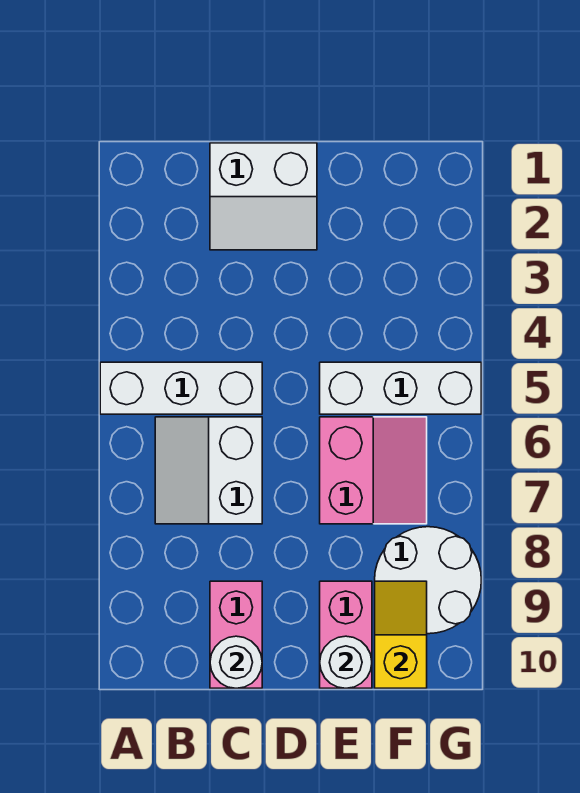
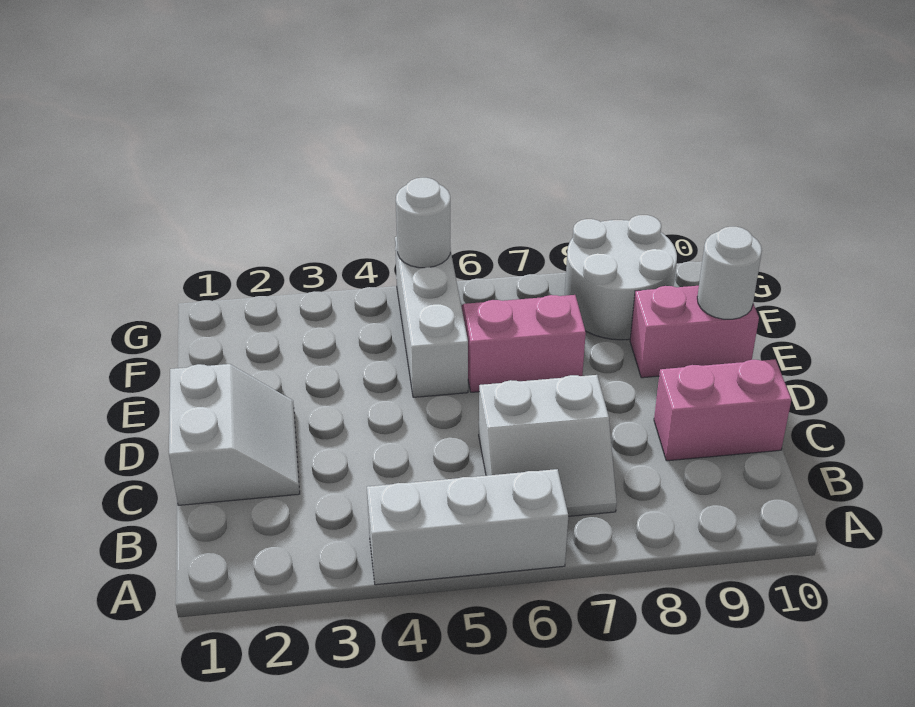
white brick A5:C5 level 1 -> white brick A4:A6 level 1
white round brick C10 level 2 -> white round brick G5 level 2
yellow slope F9:F10 level 2 top 10 -> none

